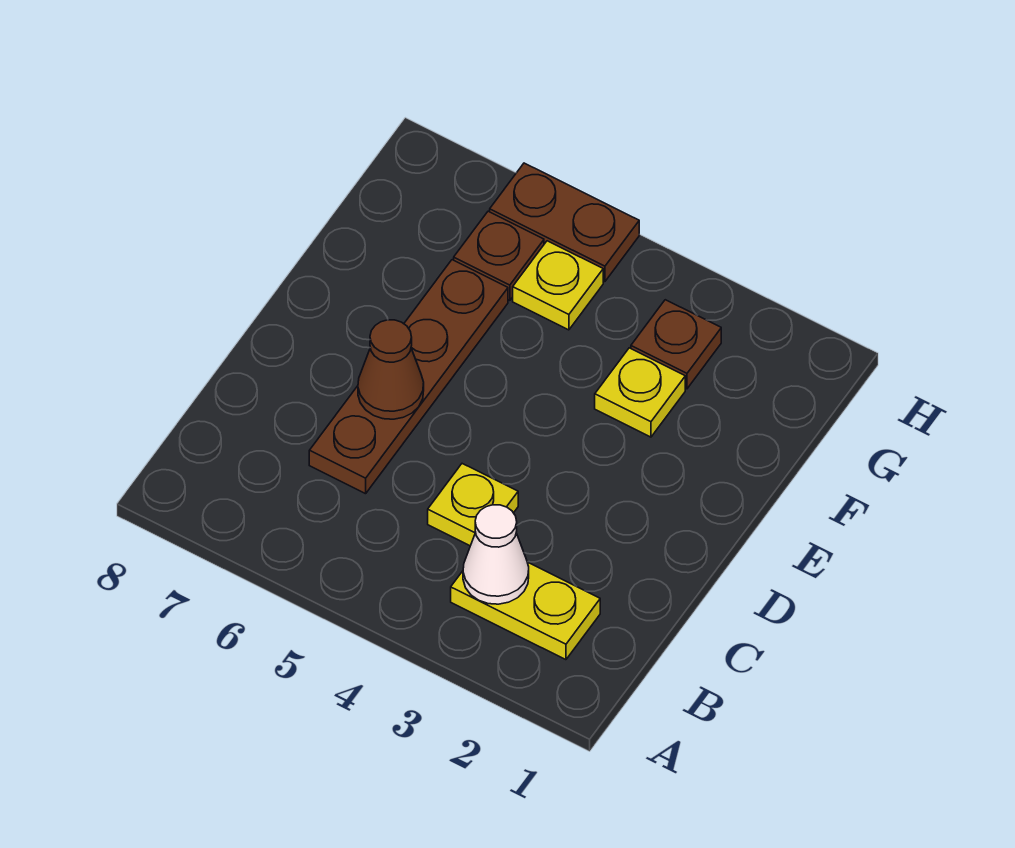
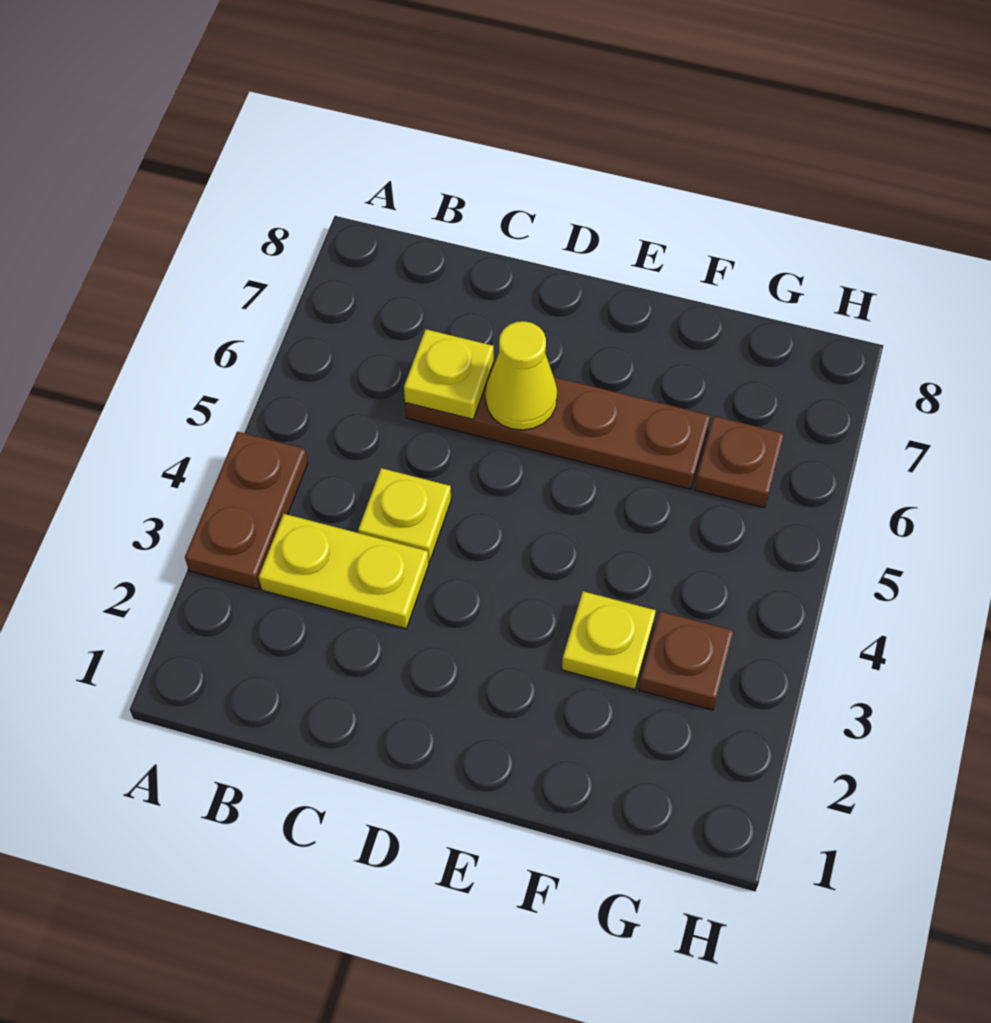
yellow plate B2:B3 level 1 -> yellow plate B3:C3 level 1
white cone B3 level 2 -> none
brown cone D6 level 2 -> yellow cone D6 level 2
yellow plate G5 level 1 -> yellow plate C6 level 2
brown plate H5:H6 level 1 -> brown plate A3:A4 level 1

